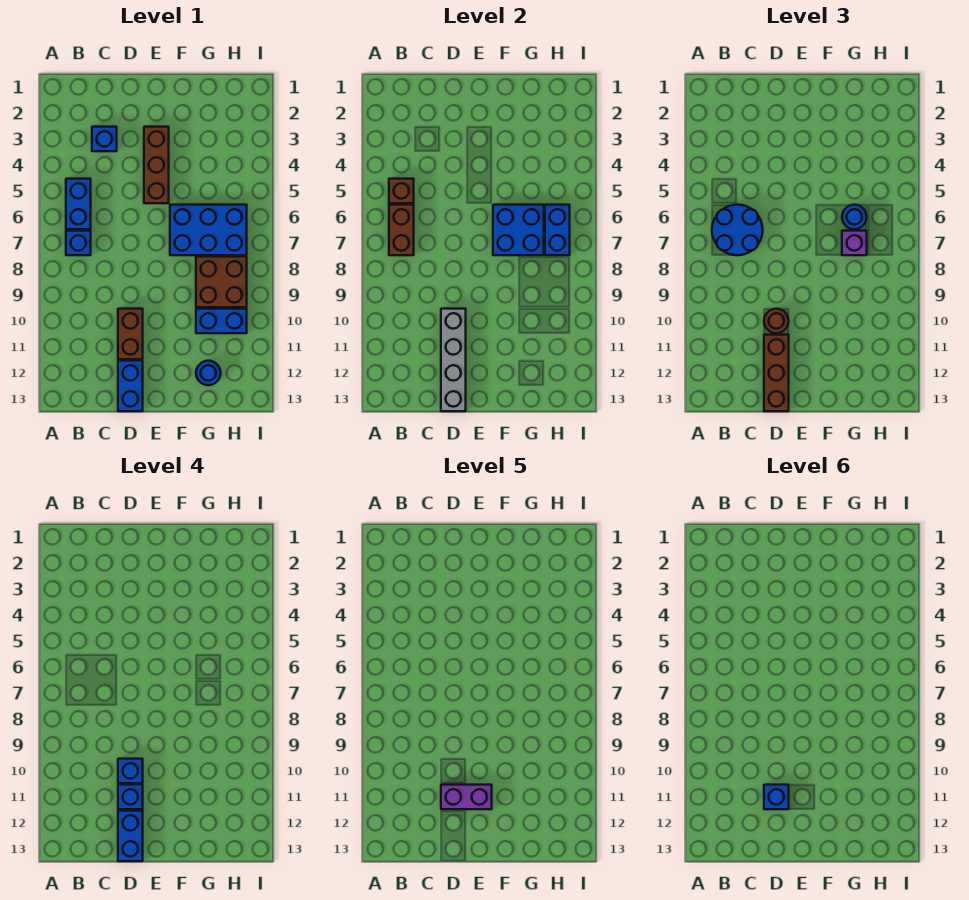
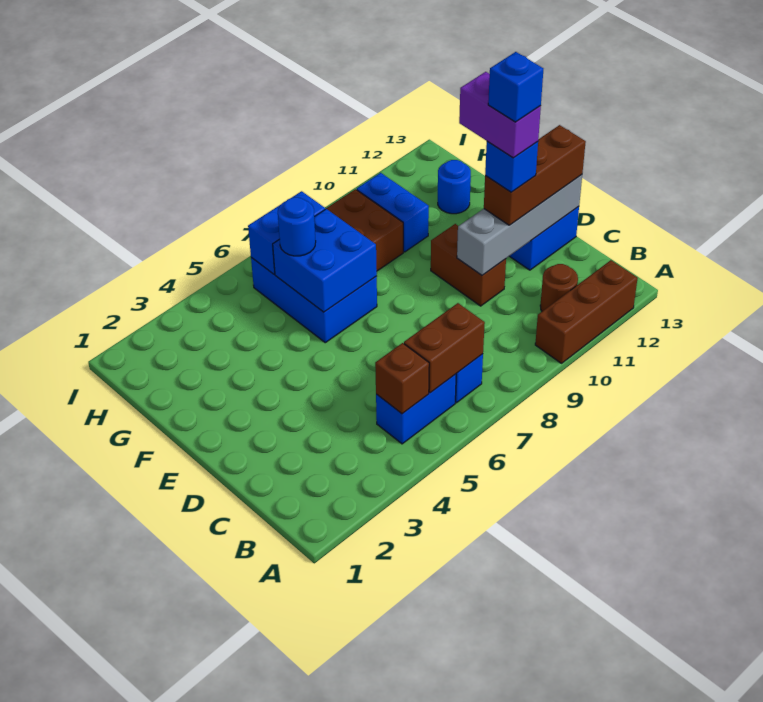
blue round brick B6:C7 level 3 -> none
blue brick C3 level 1 -> none
brown brick D10:D11 level 1 -> brown brick D10:E10 level 1
brown round brick D10 level 3 -> brown round brick B11 level 1
blue brick D10 level 4 -> none
blue brick D12:D13 level 4 -> none
brown brick E3:E5 level 1 -> brown brick A10:A12 level 1
purple brick G7 level 3 -> none

